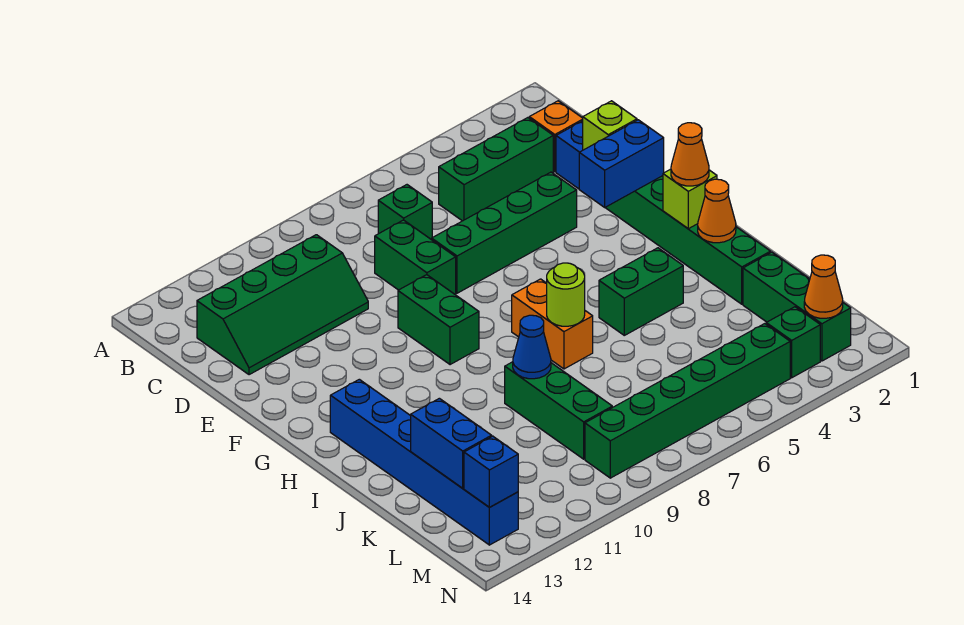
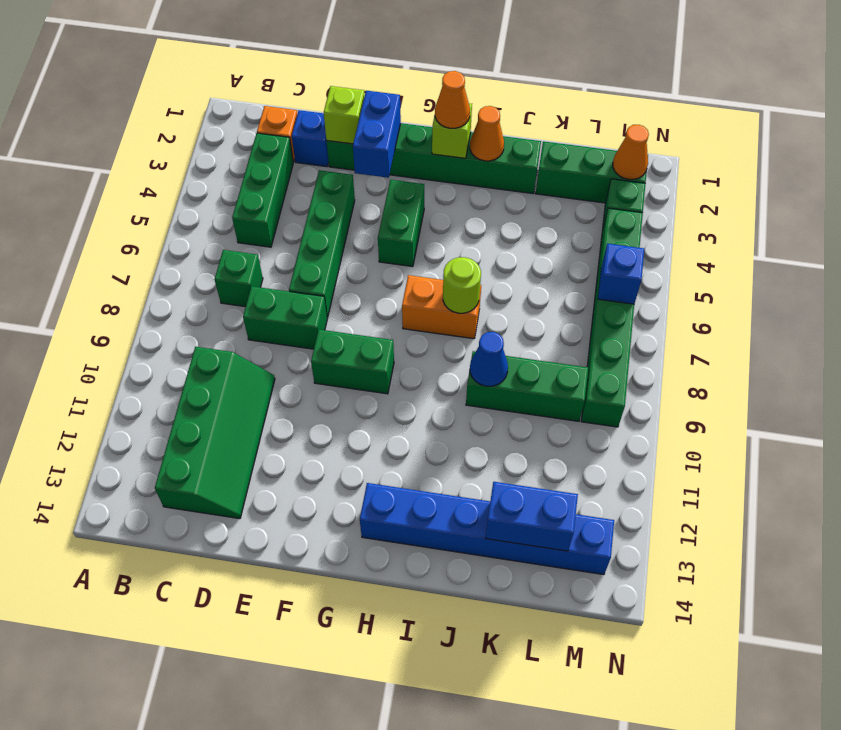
green brick I4:I5 level 1 -> green brick G4:G5 level 1
blue brick M13 level 2 -> blue brick M6 level 2

